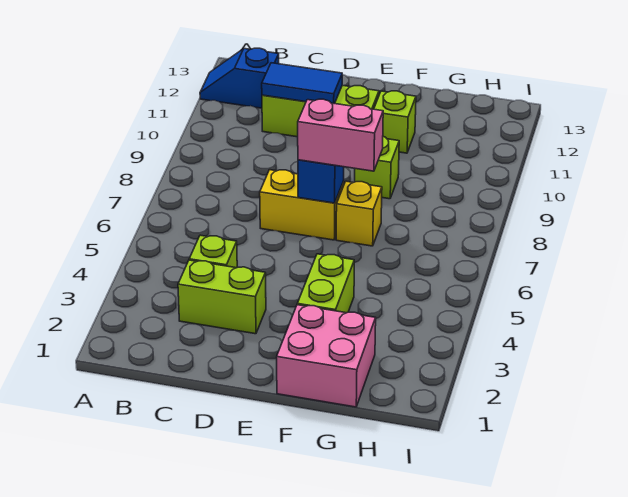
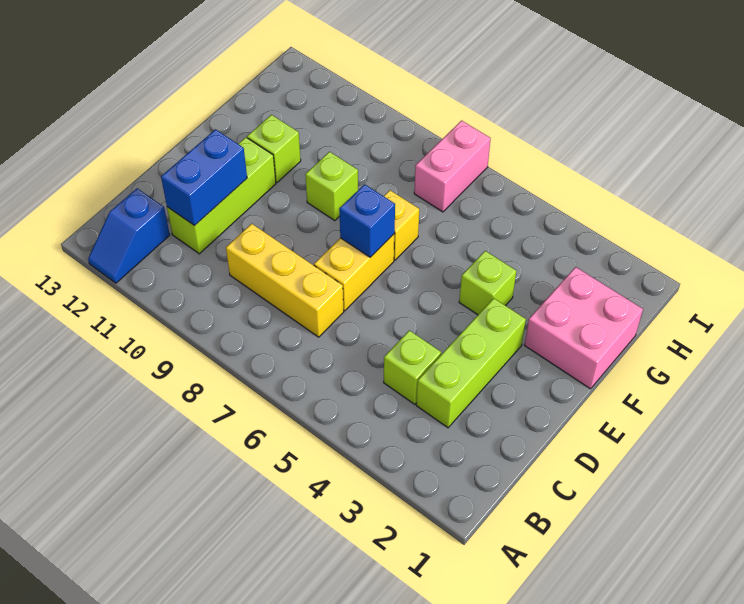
lime brick C3:D3 level 1 -> lime brick C3:E3 level 1
none -> yellow brick C7:C9 level 1
blue tile C11:D11 level 2 -> blue brick C11:D11 level 2
pink brick E7:F7 level 3 -> pink brick H7:I7 level 1
lime brick F3:F4 level 1 -> lime brick F4 level 1

